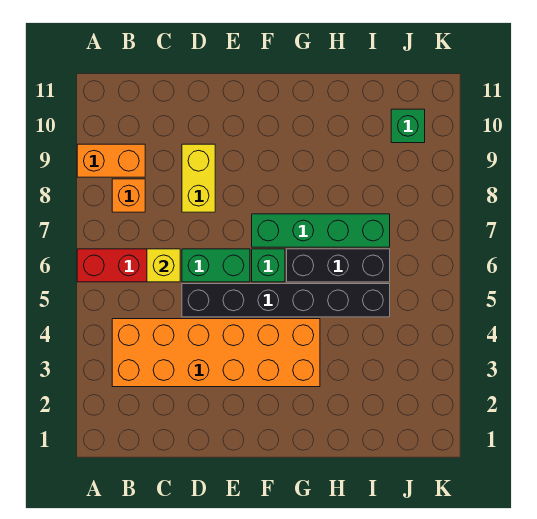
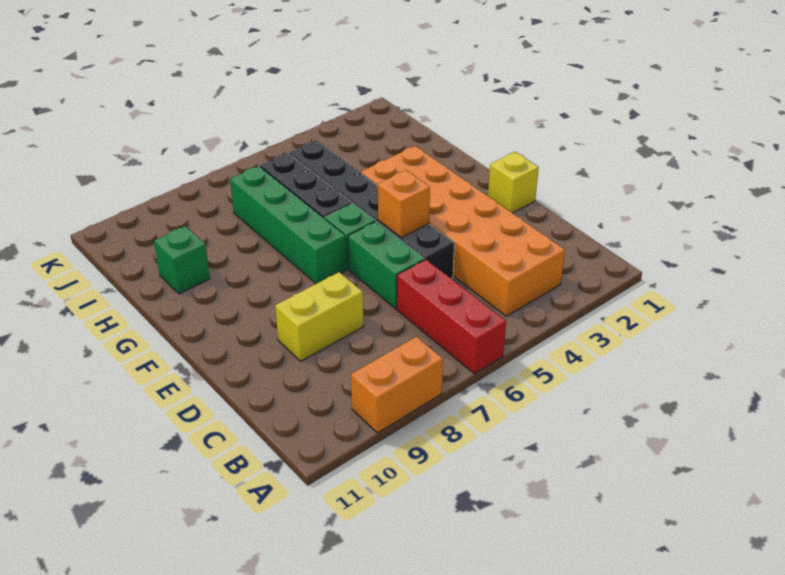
orange brick A9:B9 level 1 -> orange brick A8:A9 level 1
orange brick B8 level 1 -> orange brick E5 level 2
yellow brick C6 level 2 -> yellow brick E1 level 1
green brick J10 level 1 -> green brick H10 level 1

